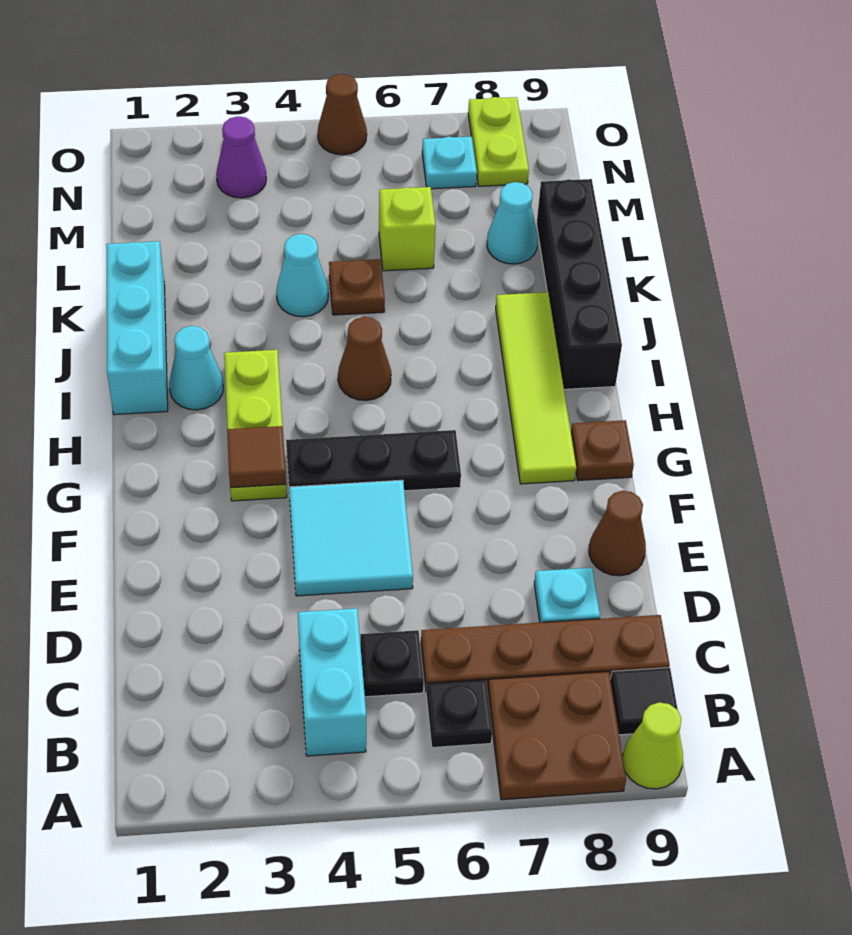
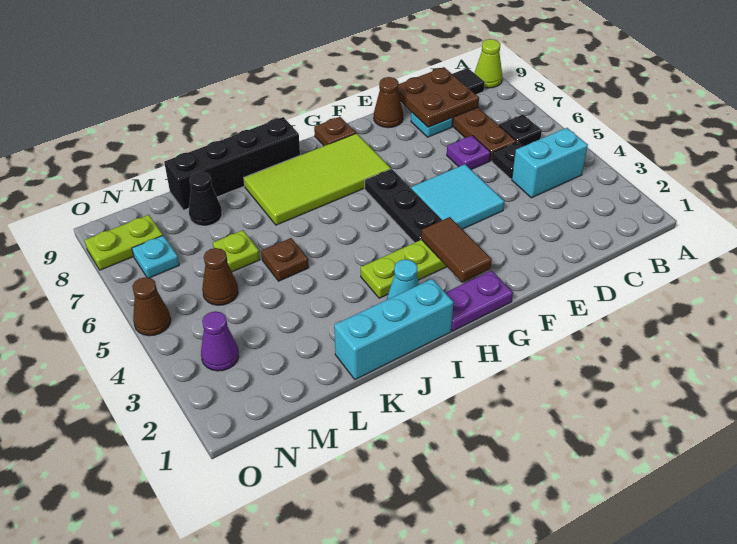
brown plate A7:B8 level 1 -> brown plate C8:D9 level 2
none -> purple plate D6 level 1
none -> purple plate G1:H1 level 1
brown tile G3 level 2 -> brown tile G2:G3 level 2
lime tile G8:J8 level 1 -> lime tile G7:J8 level 1
brown cone I5 level 1 -> brown cone M5 level 1
cyan cone K4 level 1 -> none
lime brick L6 level 1 -> lime plate L6 level 1
cyan cone L8 level 1 -> black cone L8 level 1

